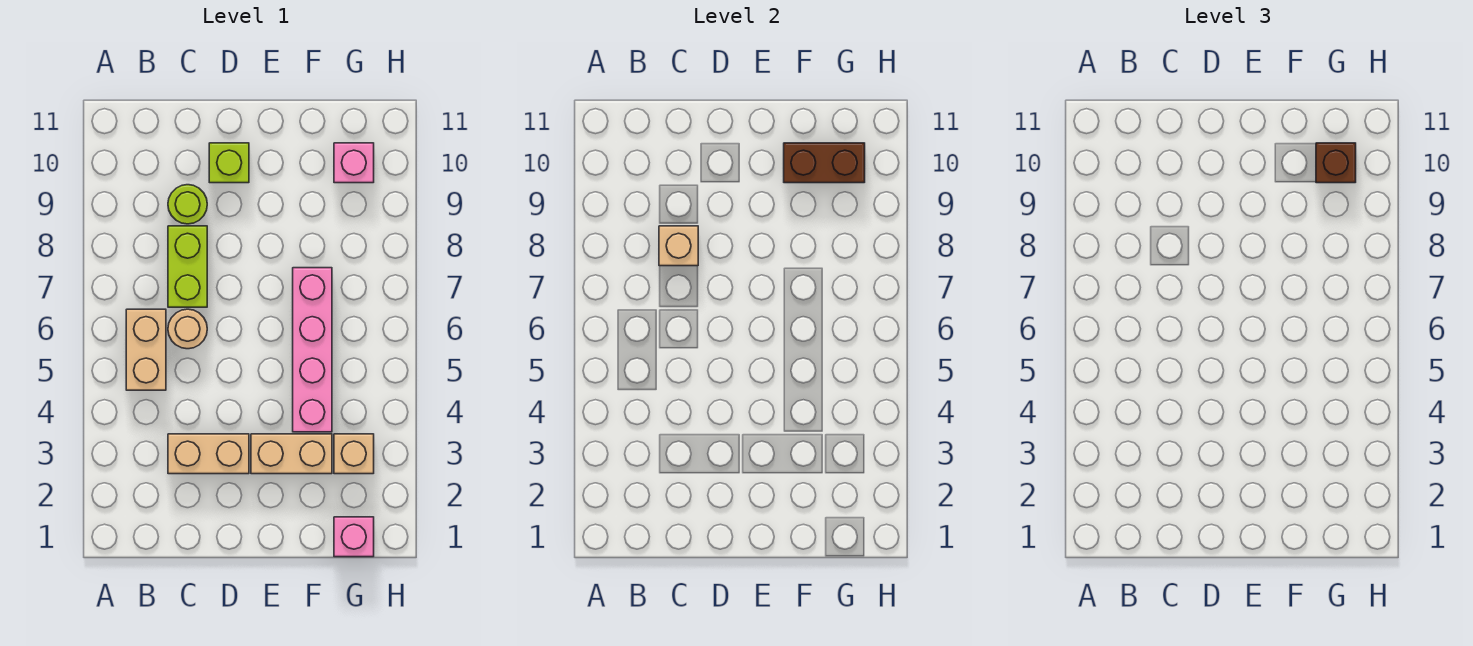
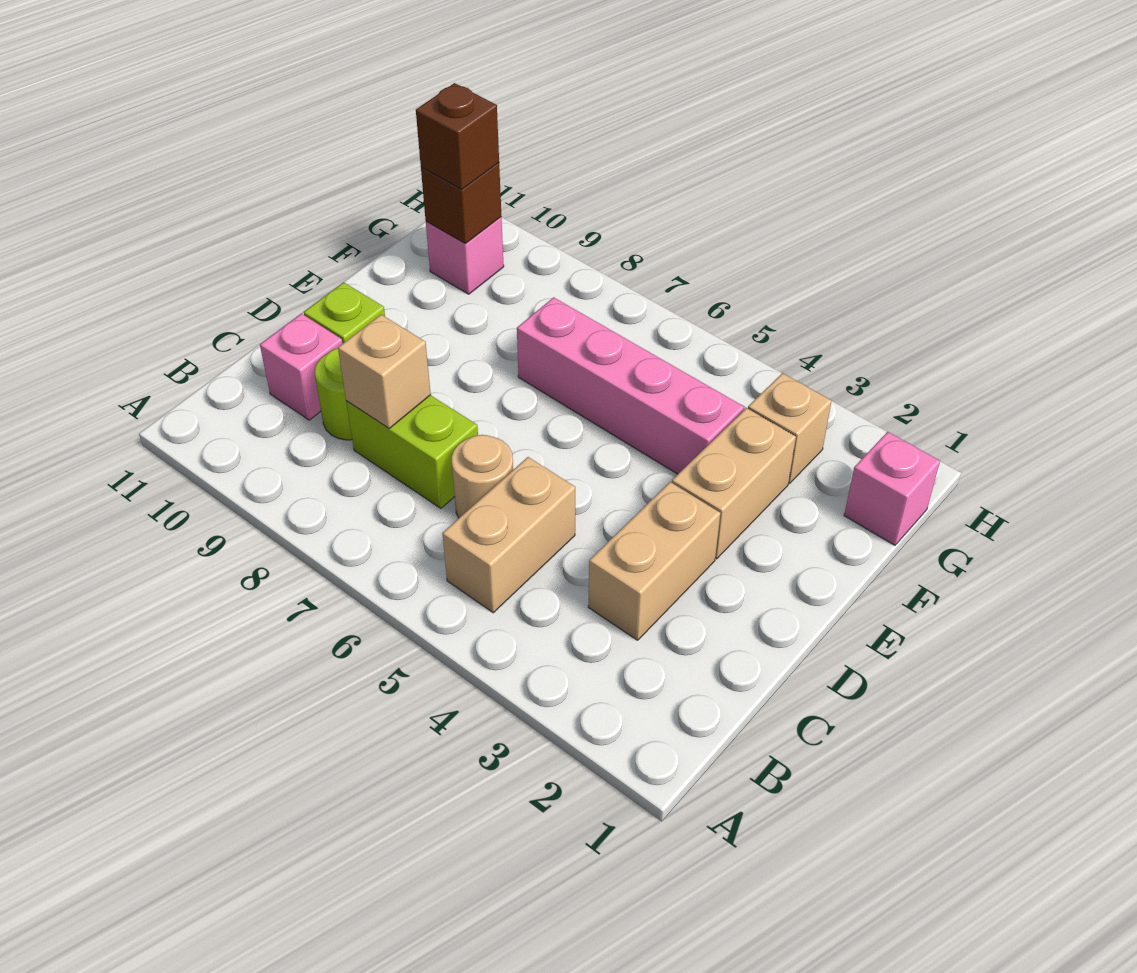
tan brick B5:B6 level 1 -> tan brick B5:C5 level 1
none -> pink brick C10 level 1
brown brick F10:G10 level 2 -> brown brick G10 level 2

